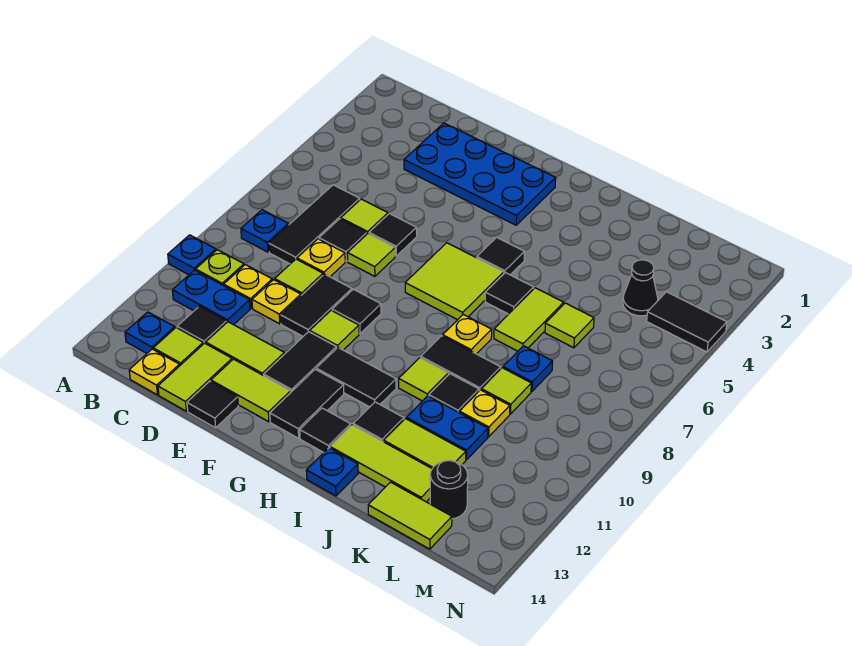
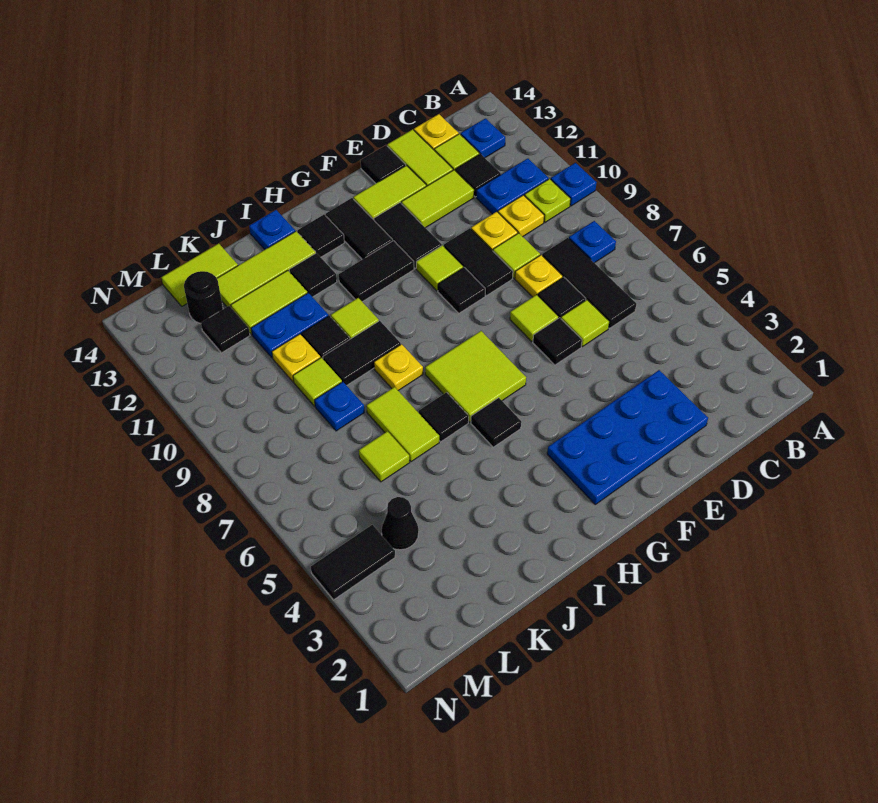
none -> black tile L12 level 1

